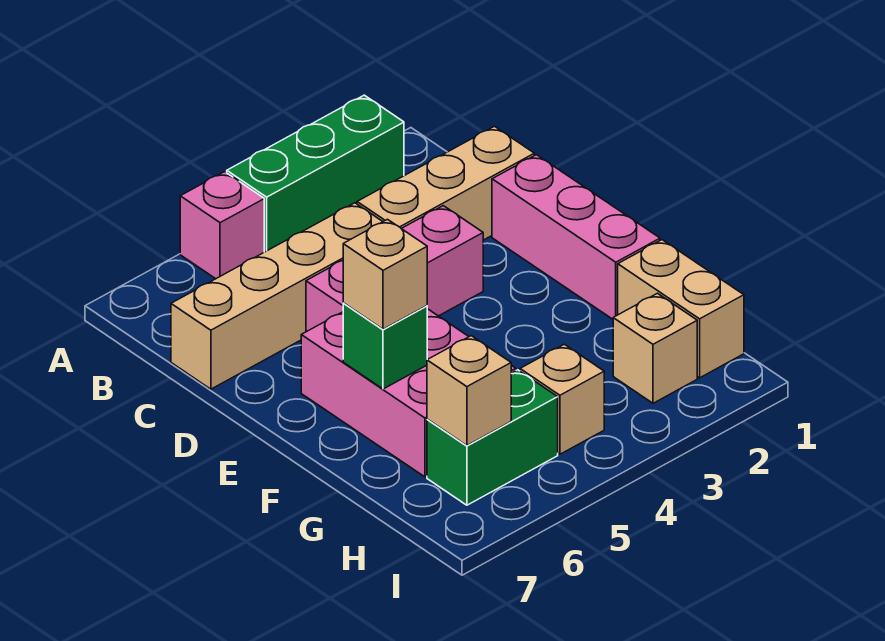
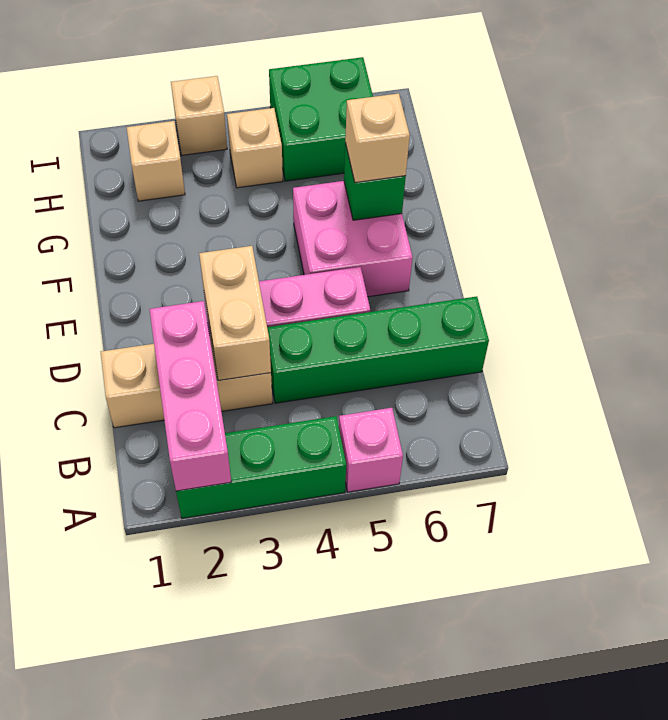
tan brick C4:C7 level 1 -> green brick C4:C7 level 1
pink brick D1:F1 level 1 -> pink brick A2:C2 level 2
pink brick E5:G6 level 1 -> pink brick E5:F6 level 1
tan brick G1:H1 level 1 -> tan brick C3:D3 level 2
green brick H5:H6 level 1 -> green brick H5:I6 level 1
tan brick H6 level 2 -> tan brick I3 level 1

